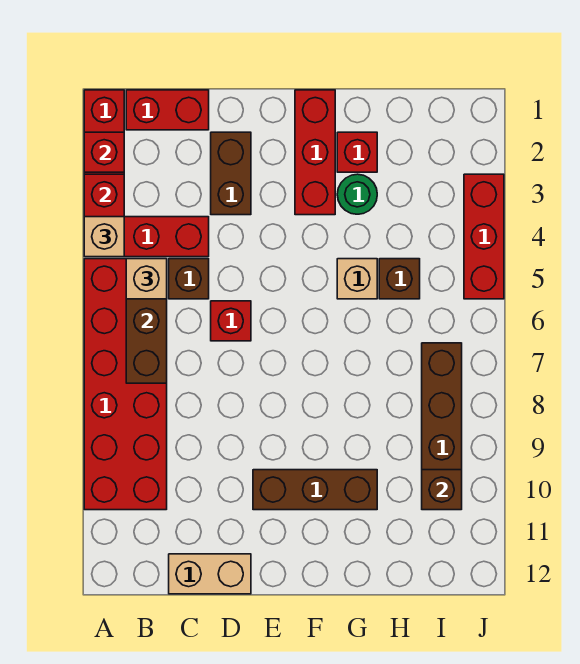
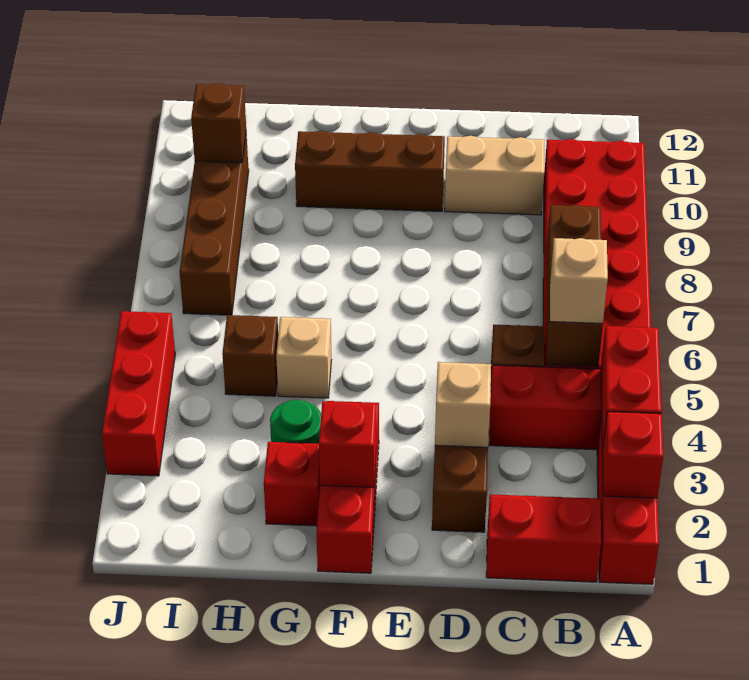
tan brick A4 level 3 -> tan brick D3 level 2
tan brick C12:D12 level 1 -> tan brick C10:D10 level 1
red brick D6 level 1 -> red brick F2 level 2

